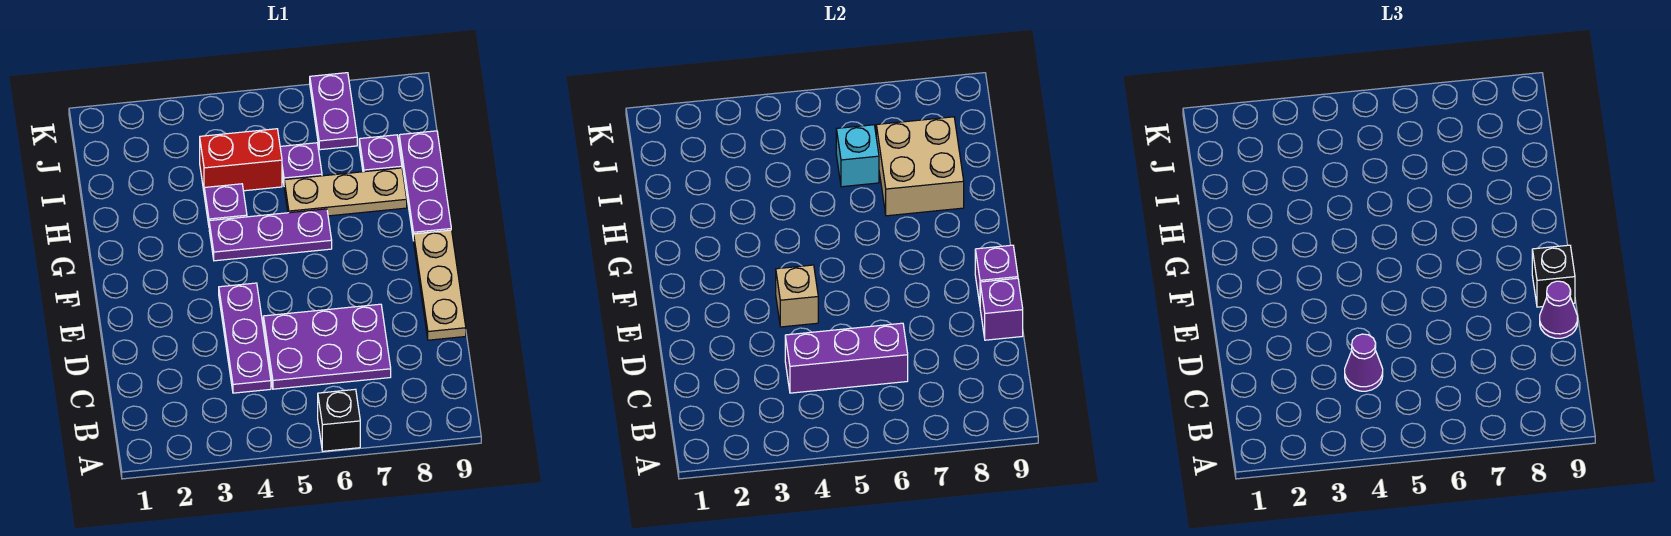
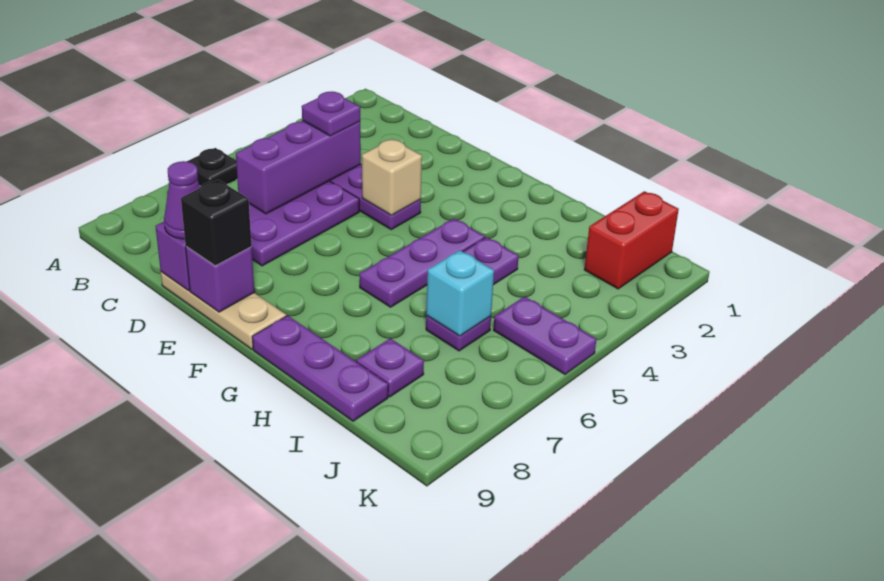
black brick A6 level 1 -> black plate A6 level 1
purple cone C4 level 3 -> purple plate C4 level 3
tan plate H6:H8 level 1 -> none
tan brick H7:I8 level 2 -> none
red brick I4:I5 level 1 -> red brick J1:J2 level 1
purple plate J7:K7 level 1 -> purple plate J5:K5 level 1

